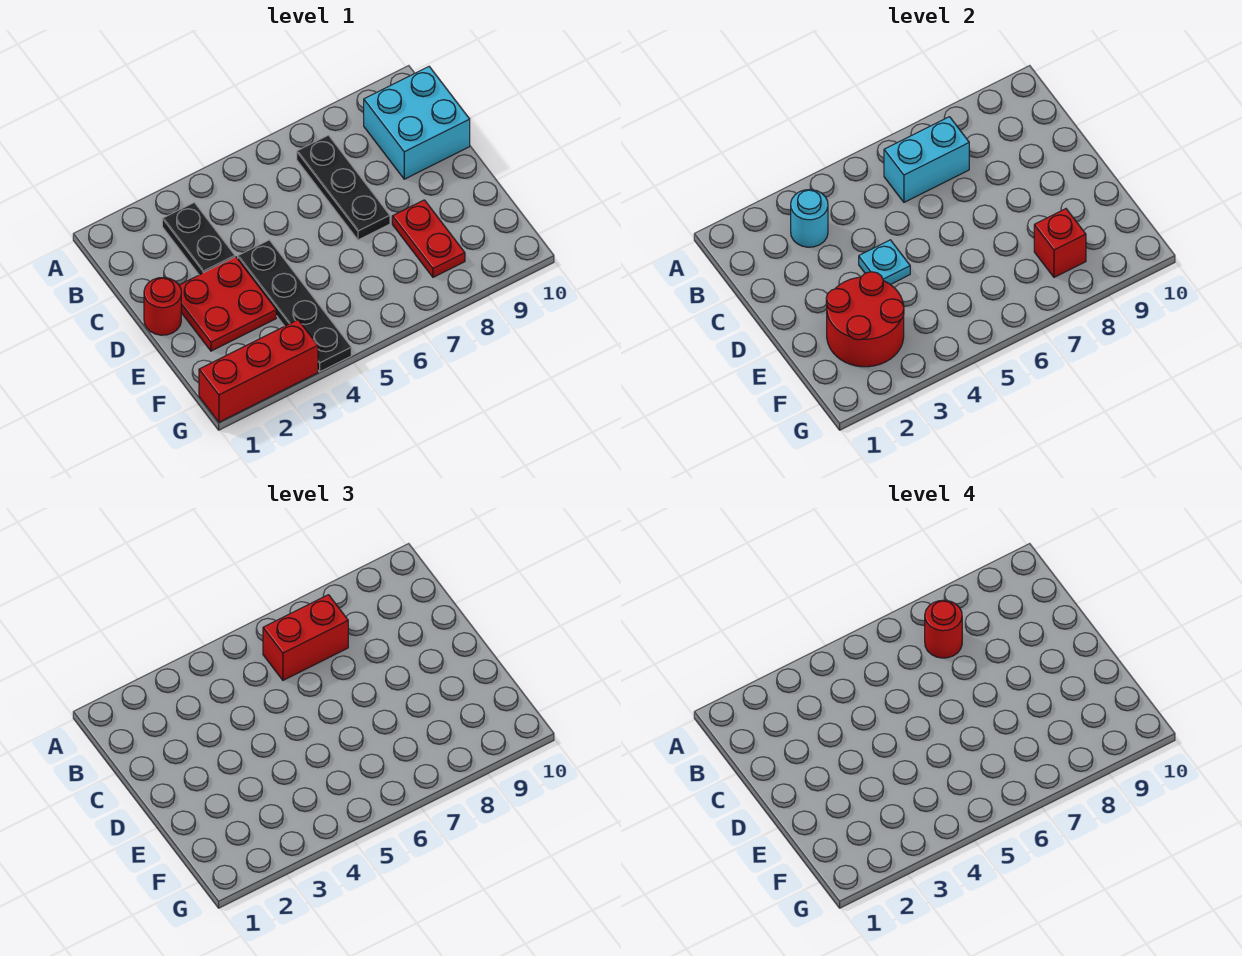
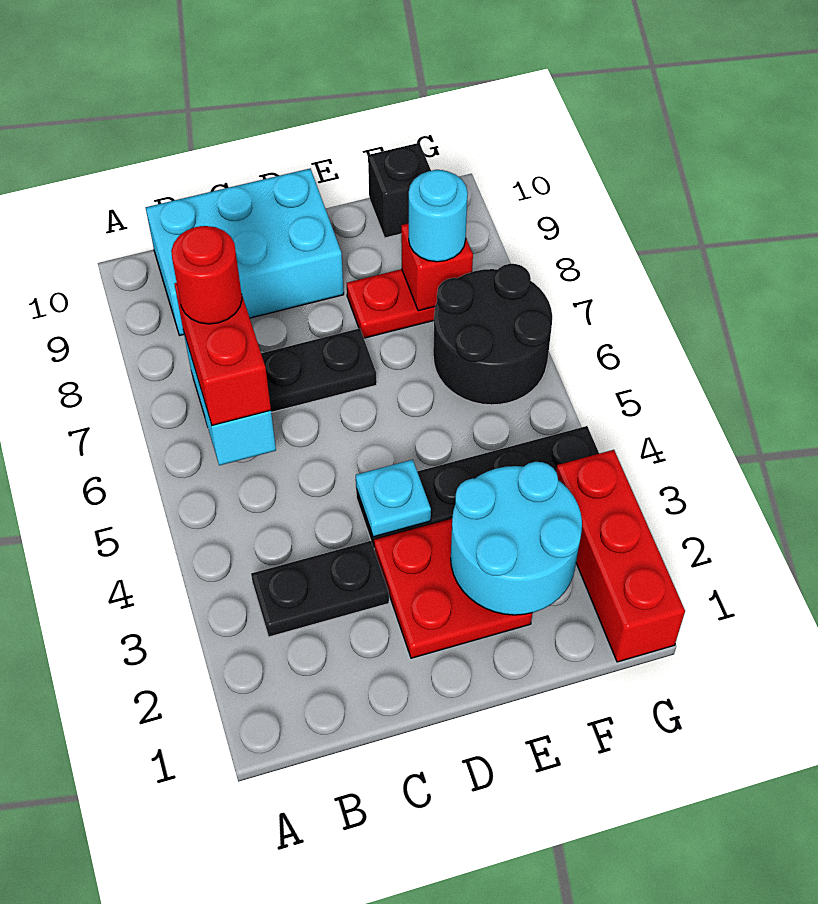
cyan round brick B3 level 2 -> cyan round brick F8 level 3
cyan brick B9:C10 level 1 -> cyan brick B9:D10 level 1
red round brick D1 level 1 -> none
red round brick E2:F3 level 2 -> cyan round brick E2:F3 level 2
none -> black round brick F6:G7 level 1
none -> black brick F10 level 1

